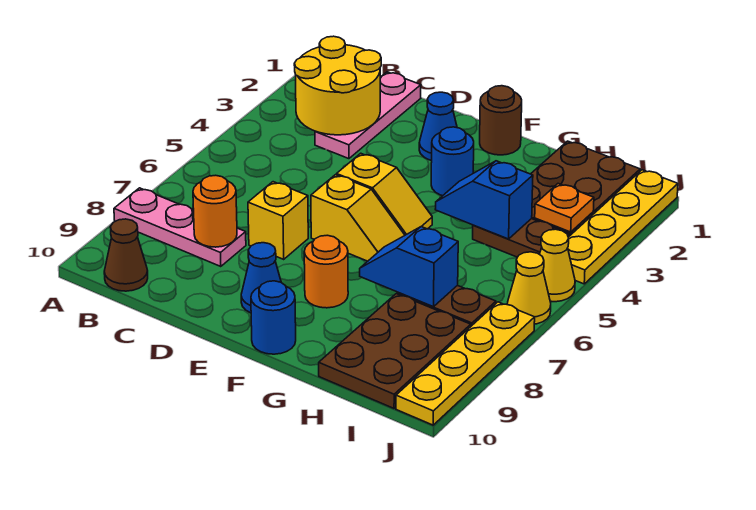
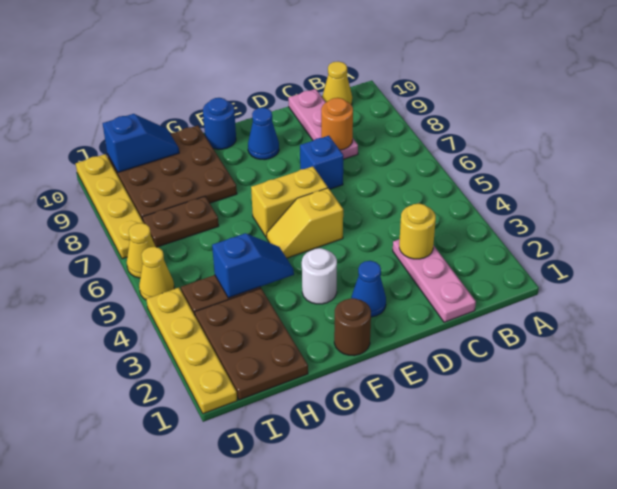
pink plate A8:C8 level 1 -> pink plate C8:C10 level 1
yellow round brick B2:C3 level 2 -> yellow round brick C3 level 2
brown cone B10 level 1 -> yellow cone B10 level 1
yellow brick D7 level 1 -> blue brick D7 level 1
yellow slope E6:F6 level 1 top E -> yellow brick E6:F6 level 1
blue round brick F3 level 1 -> white round brick F3 level 1
orange round brick F8 level 1 -> none
blue slope G7:H7 level 2 top H -> blue slope H10:I10 level 2 top I
brown plate H8:I10 level 1 -> brown plate G8:I10 level 1
orange plate I3 level 2 -> none

